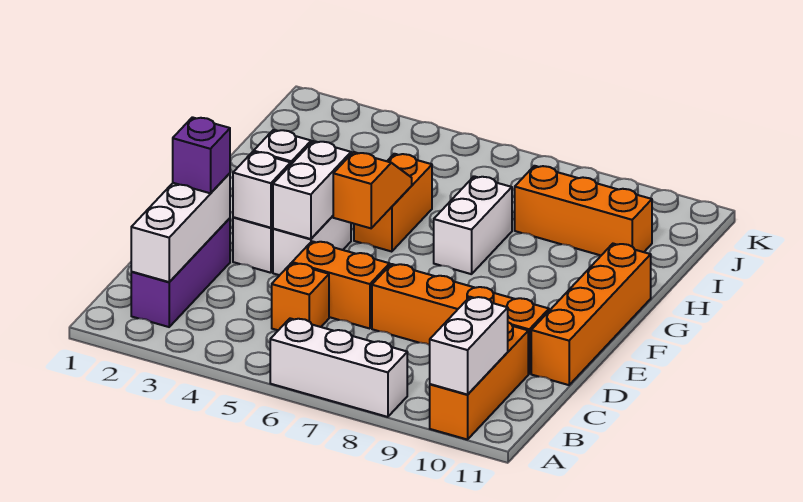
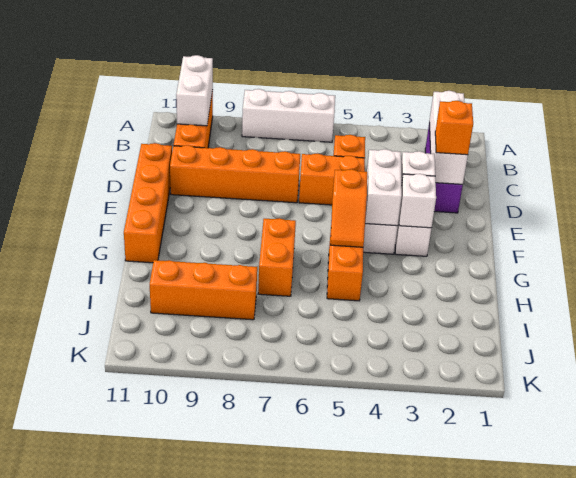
purple brick D2 level 3 -> orange brick D2 level 3
white brick G7:H7 level 1 -> orange brick G7:H7 level 1

